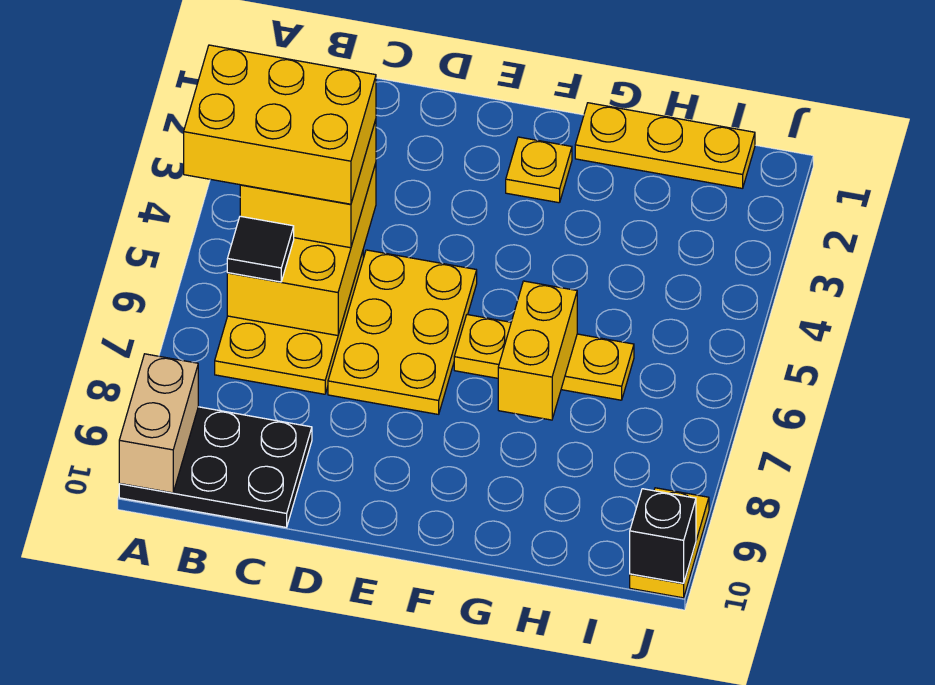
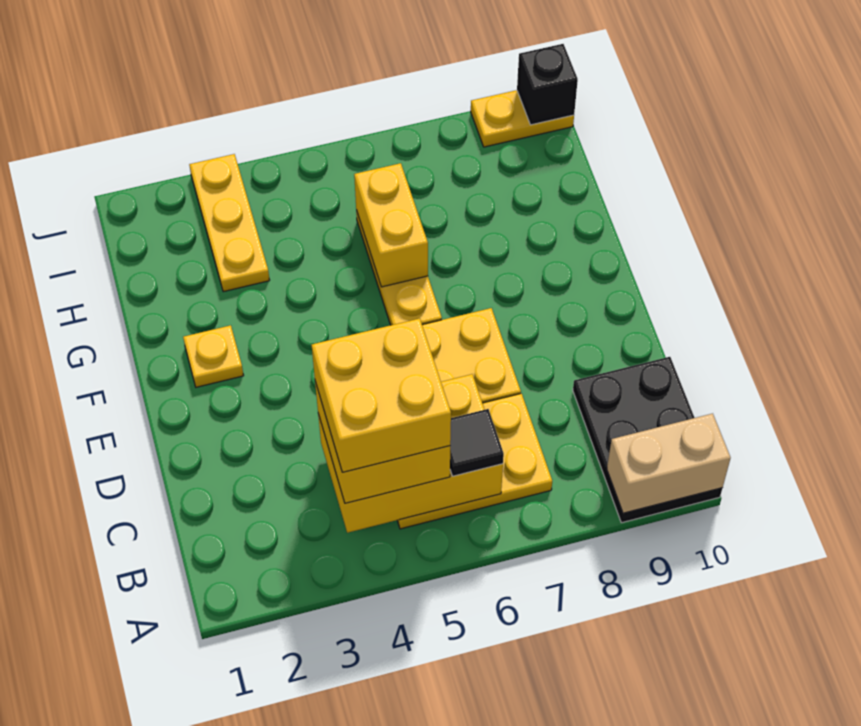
yellow brick A4:C5 level 4 -> yellow brick B4:C5 level 4
yellow plate G1:I1 level 1 -> yellow plate H3:J3 level 1
yellow brick G6:G7 level 2 -> yellow brick G6:H6 level 2

